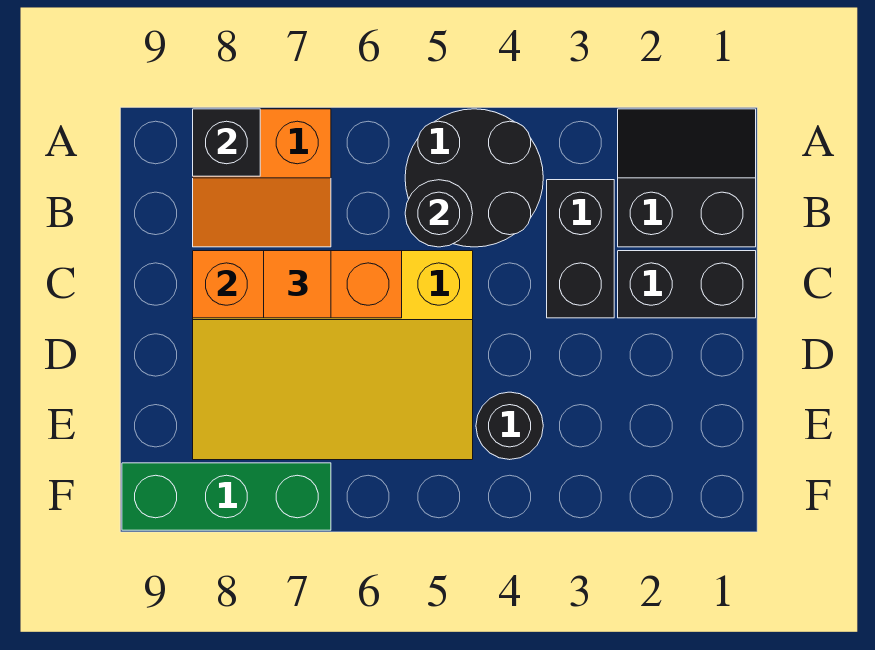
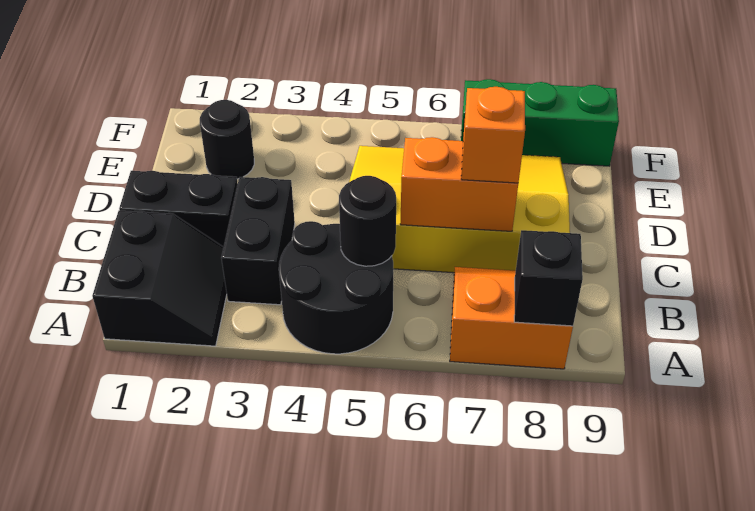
black slope A1:B2 level 1 top B -> black slope A1:B2 level 1 top 1
orange brick C6:C8 level 2 -> orange brick C6:C7 level 2
orange tile C7 level 3 -> orange brick C7 level 3
black round brick E4 level 1 -> black round brick E2 level 1

